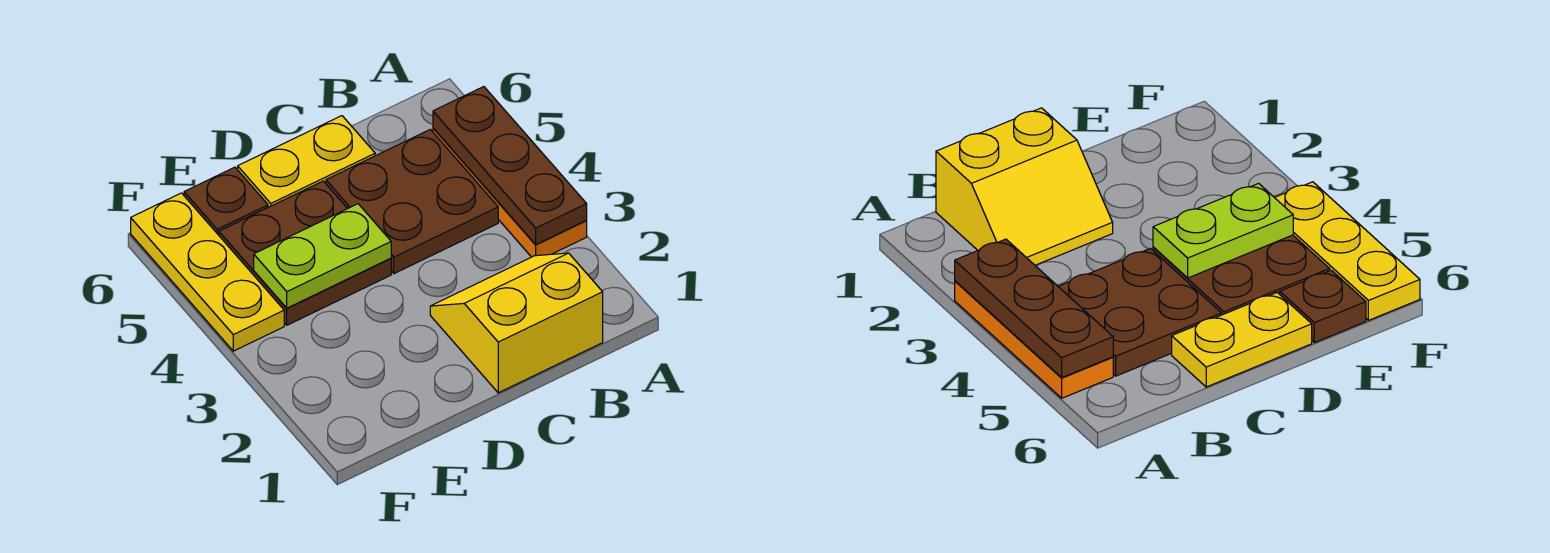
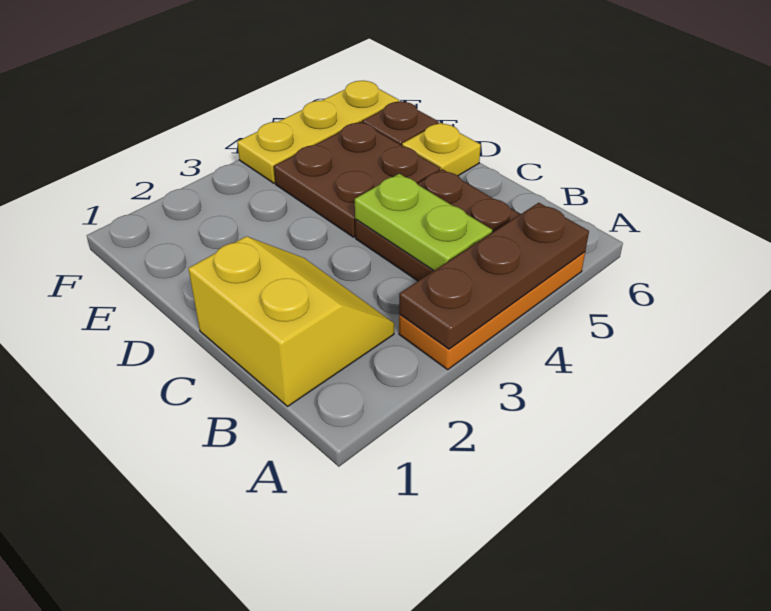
yellow plate C6:D6 level 1 -> yellow plate D6 level 1
lime plate D4:E4 level 2 -> lime plate B4:C4 level 2

